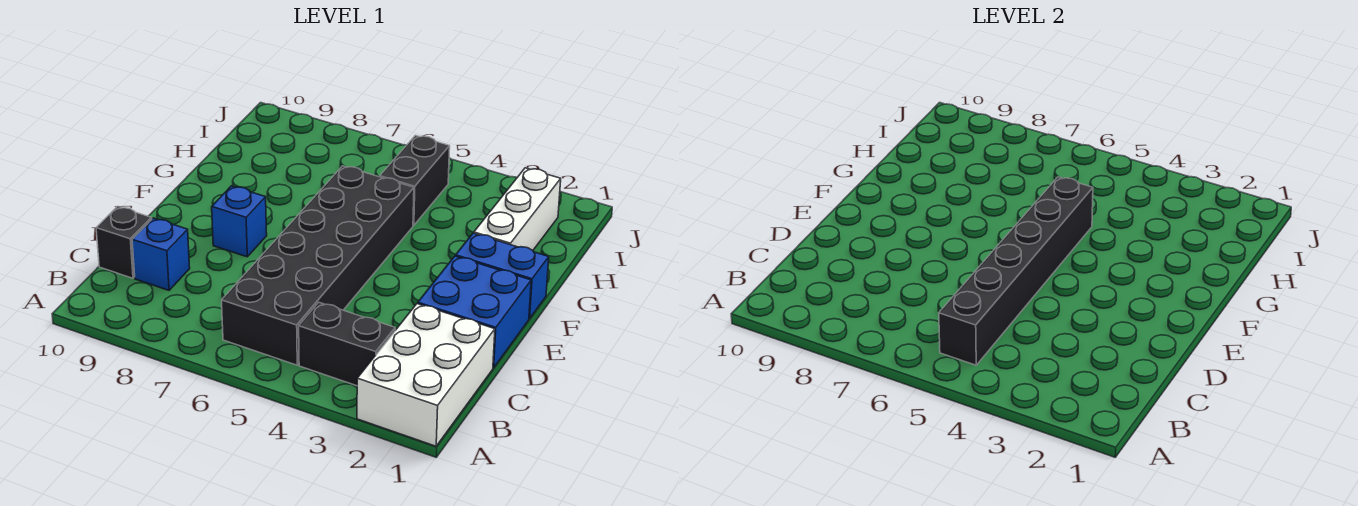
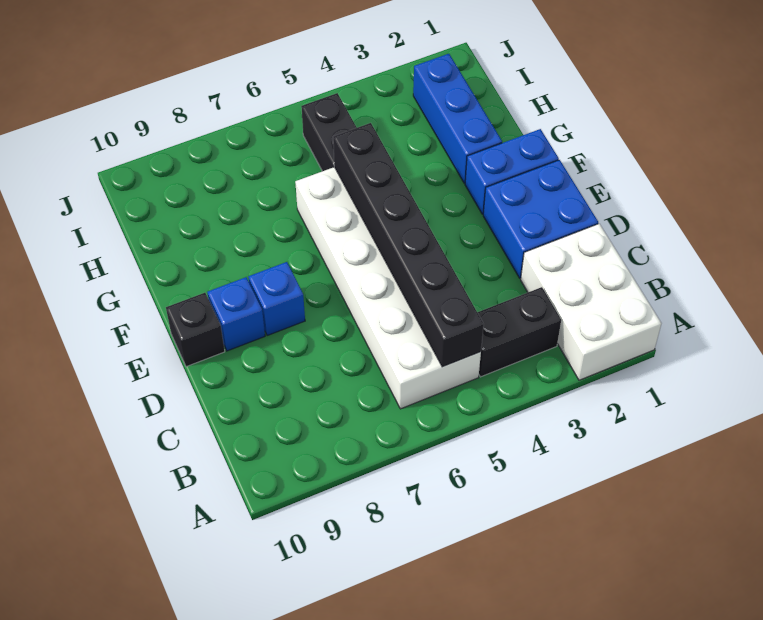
black brick B5:G6 level 1 -> white brick B5:G6 level 1
blue brick C9 level 1 -> blue brick E9 level 1
black brick C10 level 1 -> black brick E10 level 1
white brick G2:I2 level 1 -> blue brick G2:I2 level 1

